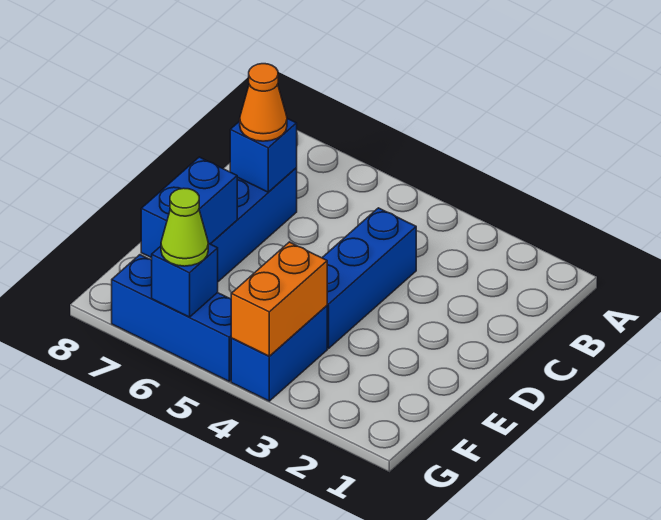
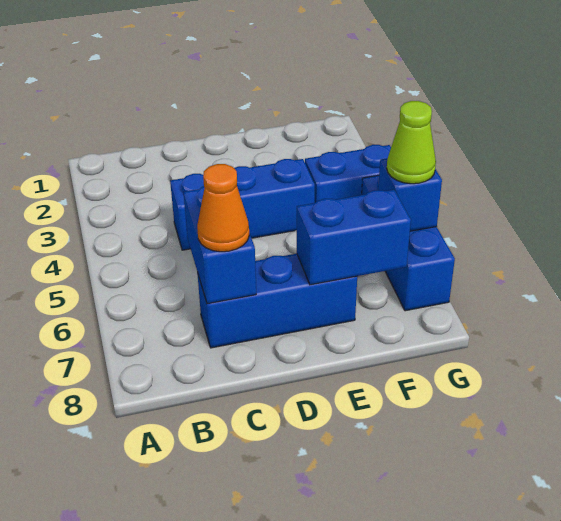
blue brick C7 level 2 -> blue brick C6:C7 level 2
orange brick F4:G4 level 2 -> none

